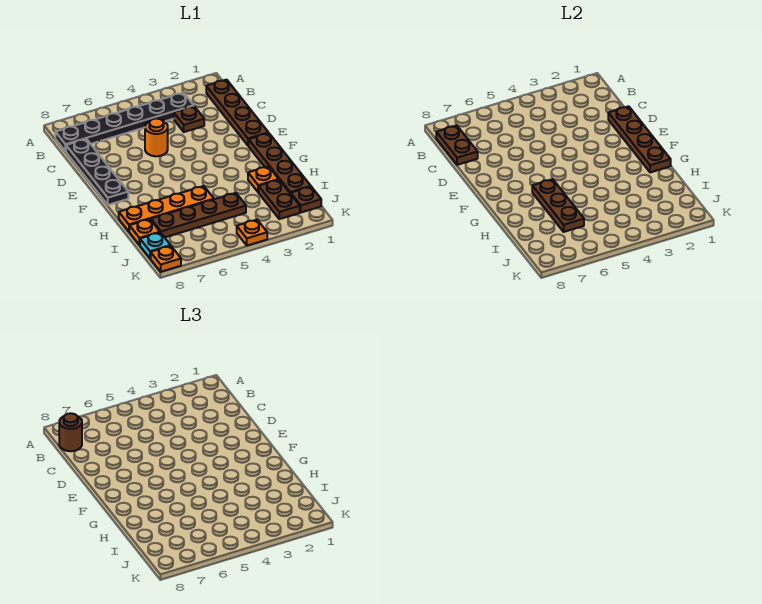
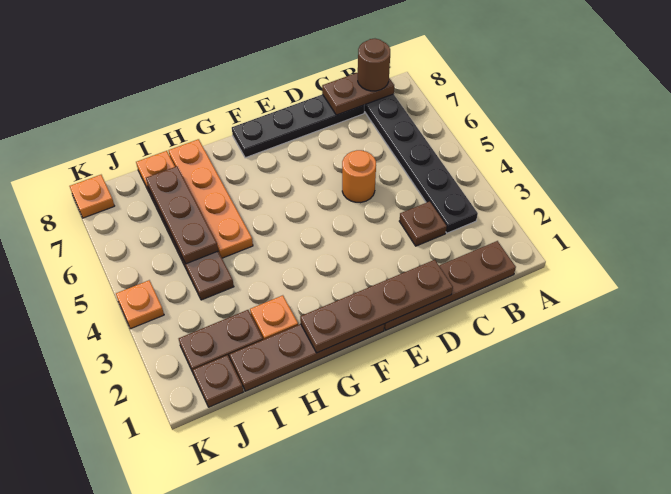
brown plate G6:I6 level 2 -> brown plate I5:I7 level 2
cyan plate J8 level 1 -> none

